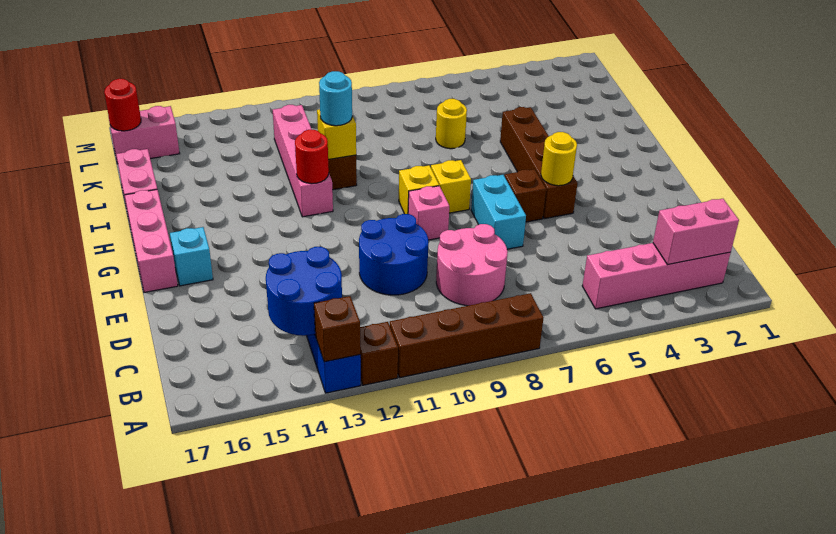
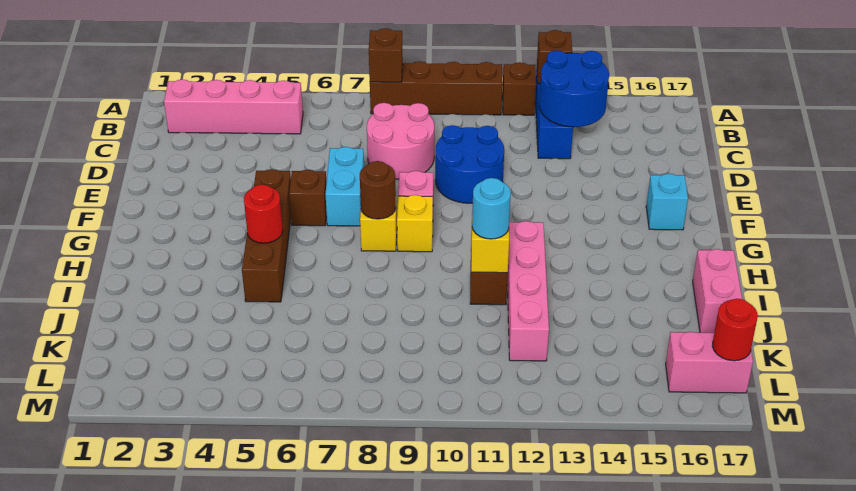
none -> brown brick A8 level 2
pink brick B2:B3 level 2 -> none
yellow round brick F5 level 2 -> none
pink brick F17:H17 level 1 -> none
none -> brown round brick G8 level 2
red round brick H12 level 2 -> red round brick H5 level 2
yellow round brick J7 level 1 -> none

